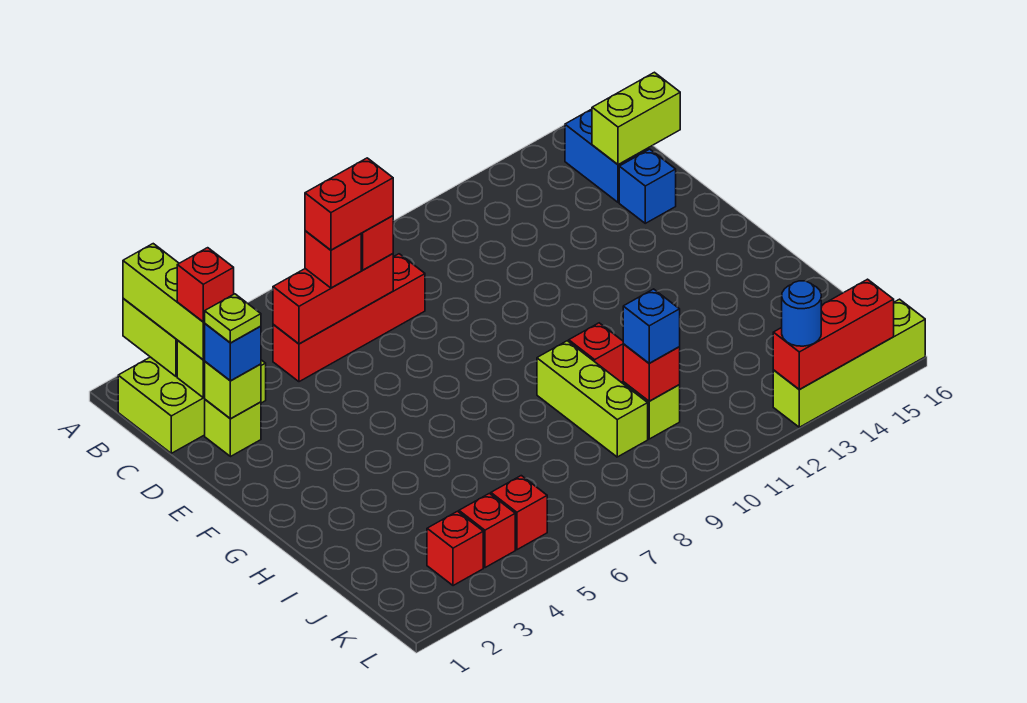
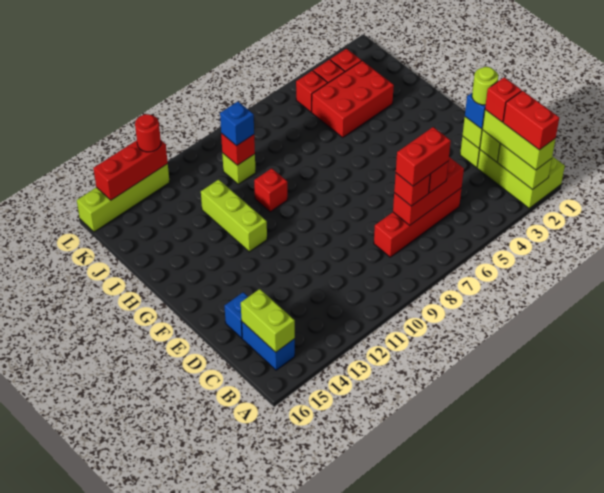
none -> red brick A2:B2 level 4
lime brick B1:C3 level 1 -> lime brick A1:C2 level 1
lime brick C15:C16 level 2 -> lime brick B15:C15 level 2
lime plate D2 level 4 -> lime round brick D2 level 4
lime brick H9:J9 level 1 -> lime brick G12:I12 level 1
none -> red brick I3:J5 level 1
blue round brick L13 level 3 -> red round brick L13 level 3

